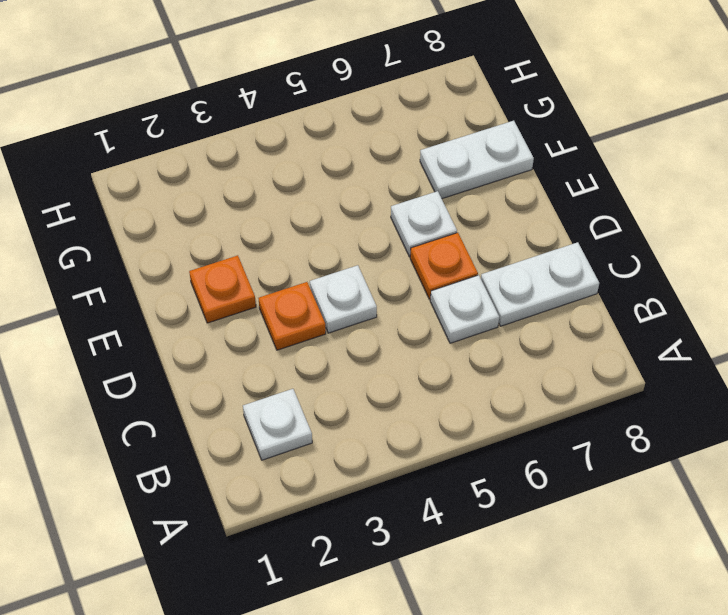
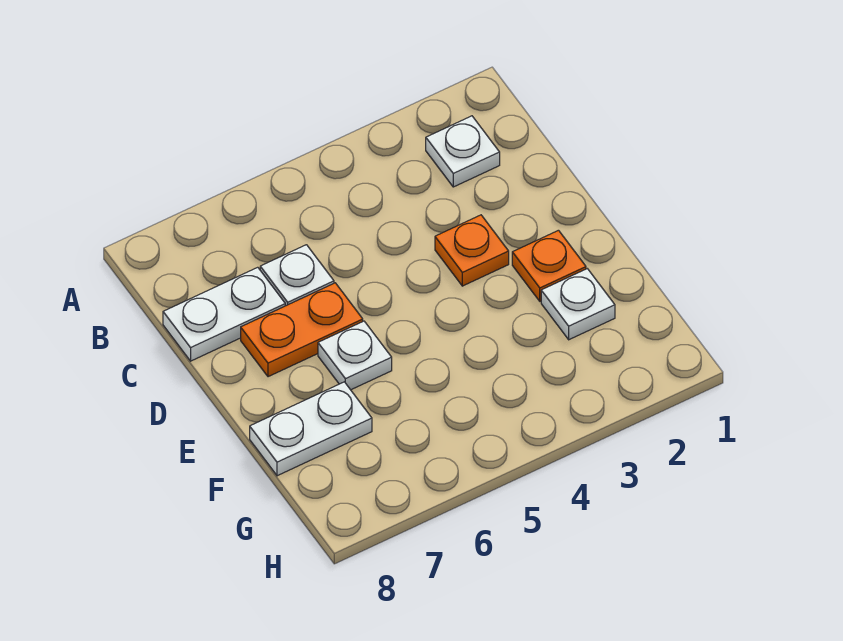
white plate D4 level 1 -> white plate F2 level 1
orange plate D6 level 1 -> orange plate D6:D7 level 1

